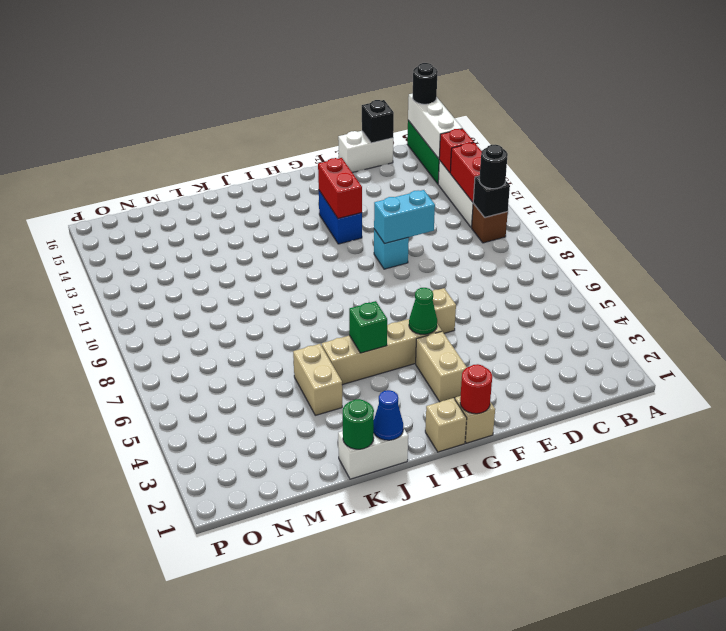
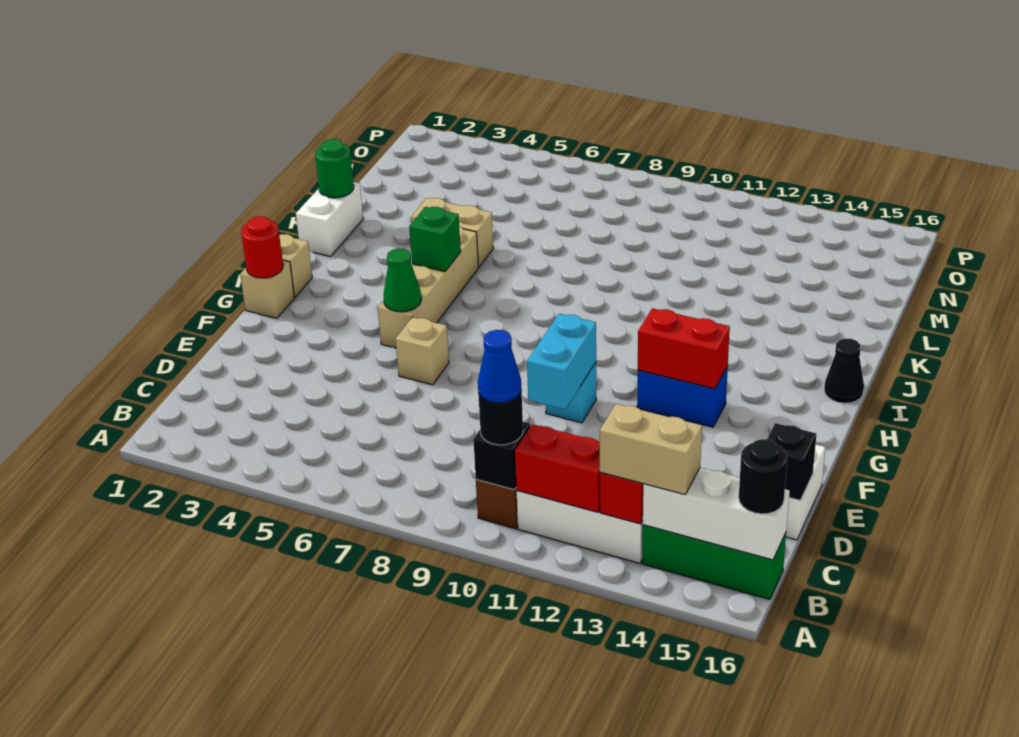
tan brick G3:G4 level 1 -> tan brick B13:B14 level 3
none -> black cone I16 level 1
blue cone J1 level 2 -> blue cone B10 level 4

